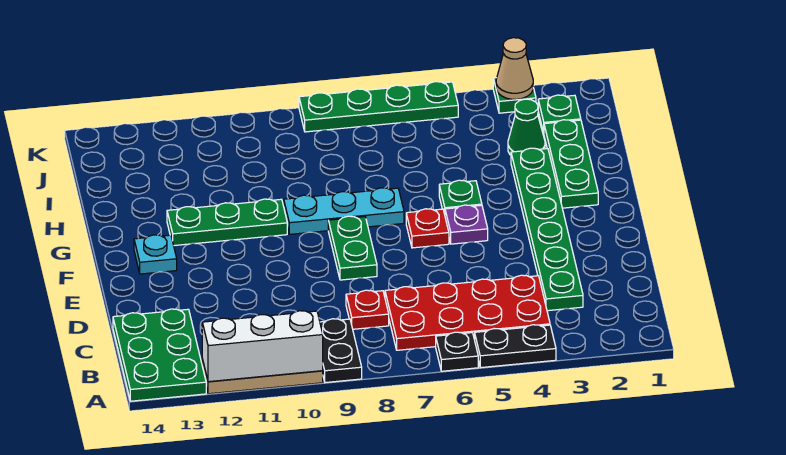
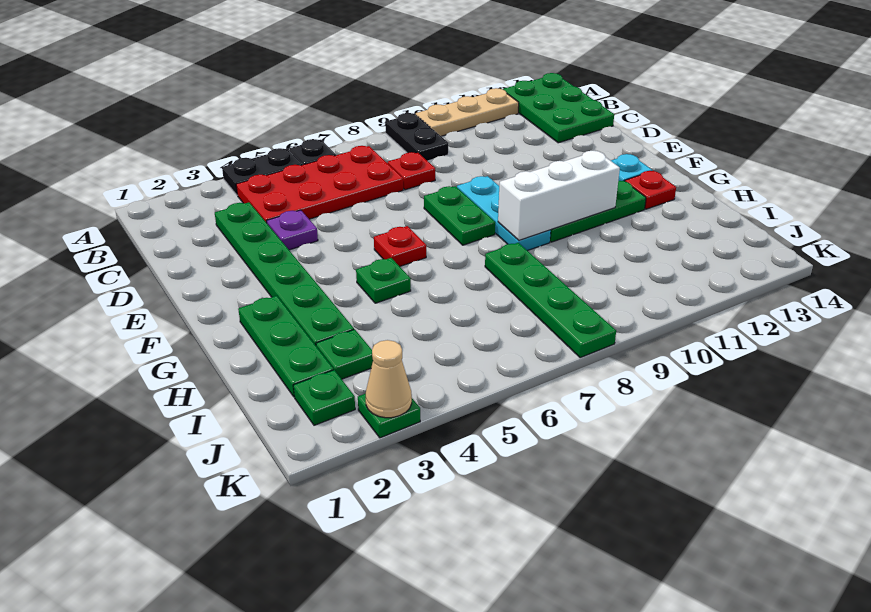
white brick A10:A12 level 2 -> white brick G9:G11 level 2
purple plate F5 level 1 -> purple plate D4 level 1
cyan plate G7:G9 level 1 -> cyan plate E9:G9 level 1
none -> red plate G13 level 1
green cone I3 level 1 -> green plate I3 level 1
green plate K5:K8 level 1 -> green plate H8:K8 level 1

